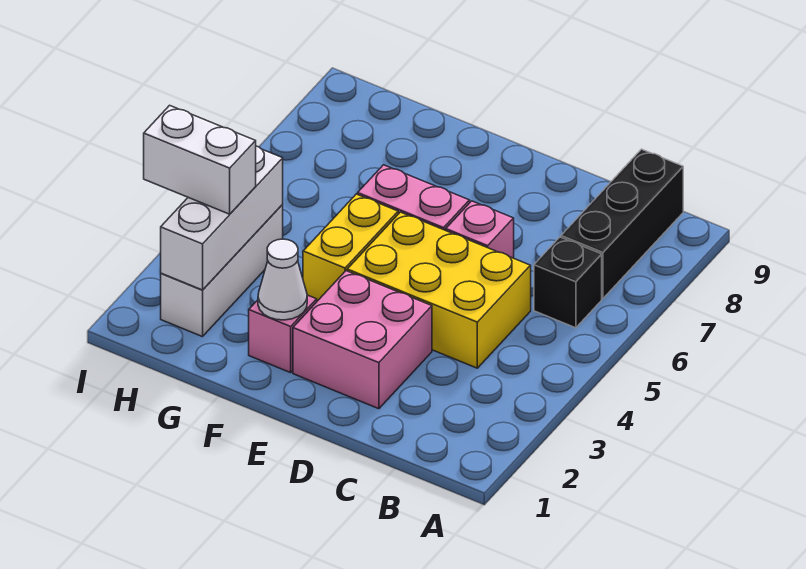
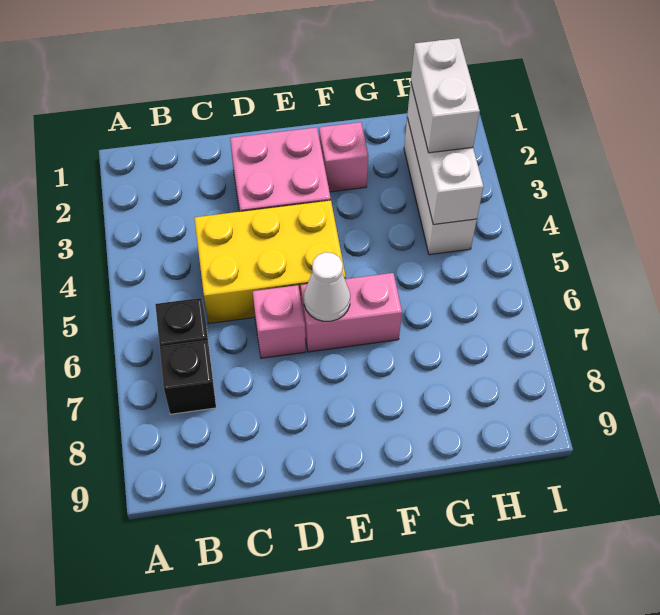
black brick B7:B9 level 1 -> black brick B7 level 1
white cone F2 level 2 -> white cone E6 level 2
yellow brick F4:F5 level 1 -> none
white brick H3:I3 level 3 -> white brick H2:H3 level 3

